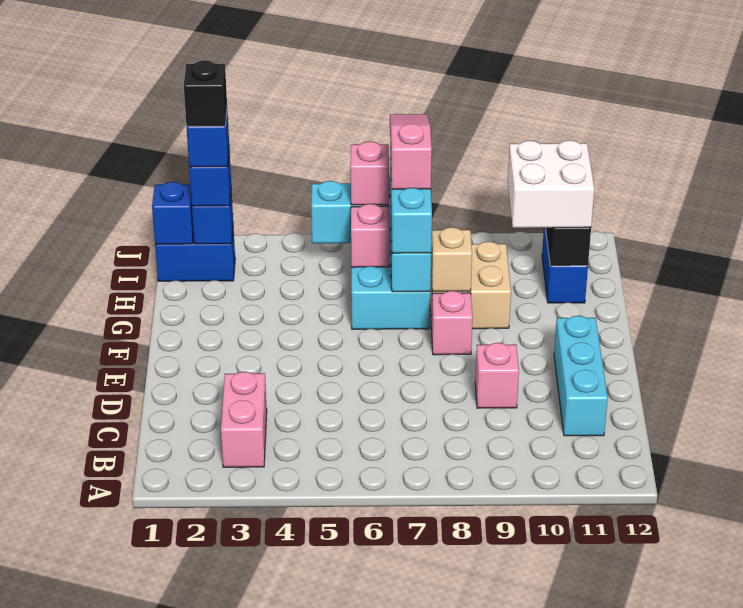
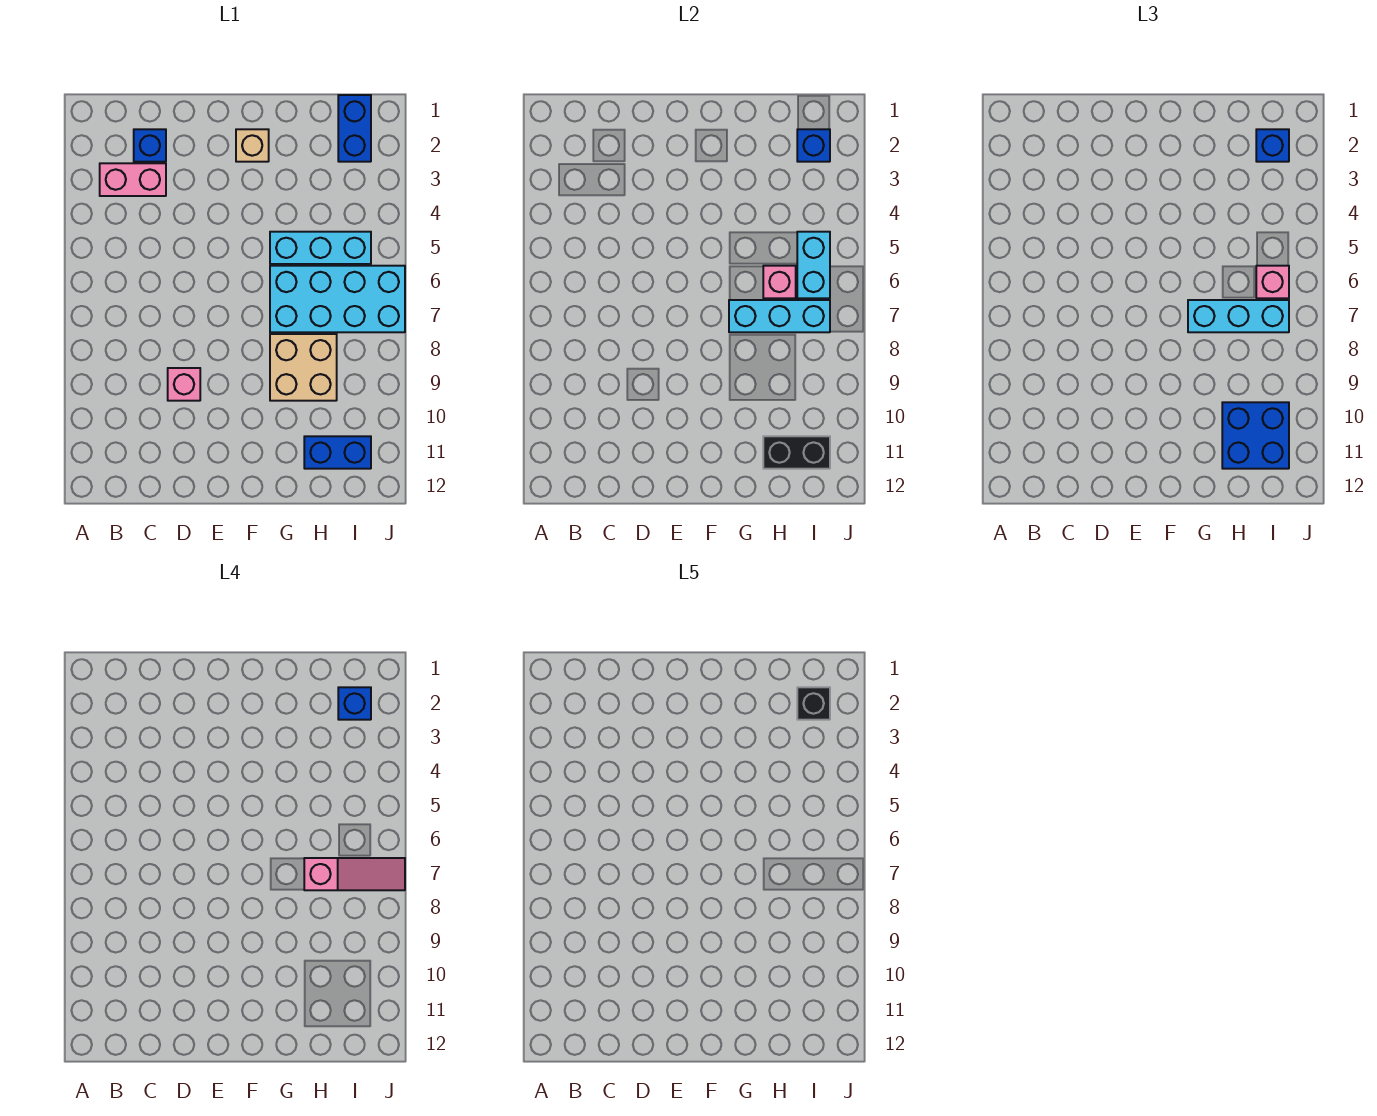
cyan brick C11:E11 level 1 -> cyan brick G5:I5 level 1
pink brick F8 level 1 -> none
tan brick G8 level 2 -> tan brick F2 level 1
white brick H10:I11 level 3 -> blue brick H10:I11 level 3
blue brick I1 level 2 -> blue brick C2 level 1

